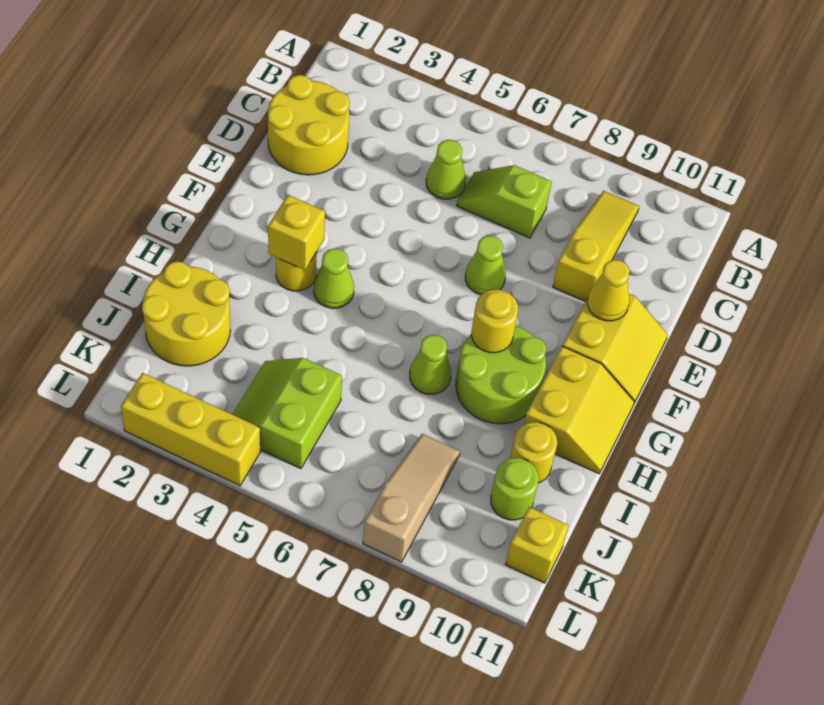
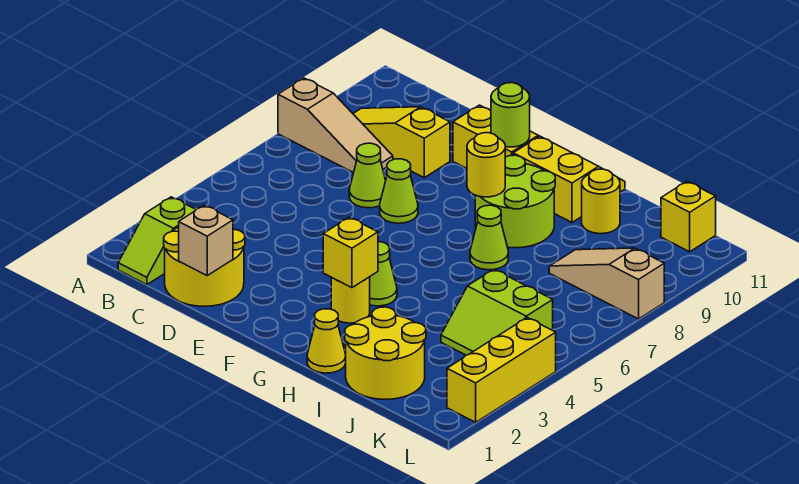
none -> tan slope A8:C8 level 1 top A
lime cone C5 level 1 -> lime cone D7 level 1
lime slope C6:C7 level 1 top 7 -> lime slope B1:B2 level 1 top 2
none -> tan brick D1 level 2
yellow cone E10 level 2 -> yellow cone H1 level 1
lime round brick J10 level 1 -> lime round brick F10 level 2

